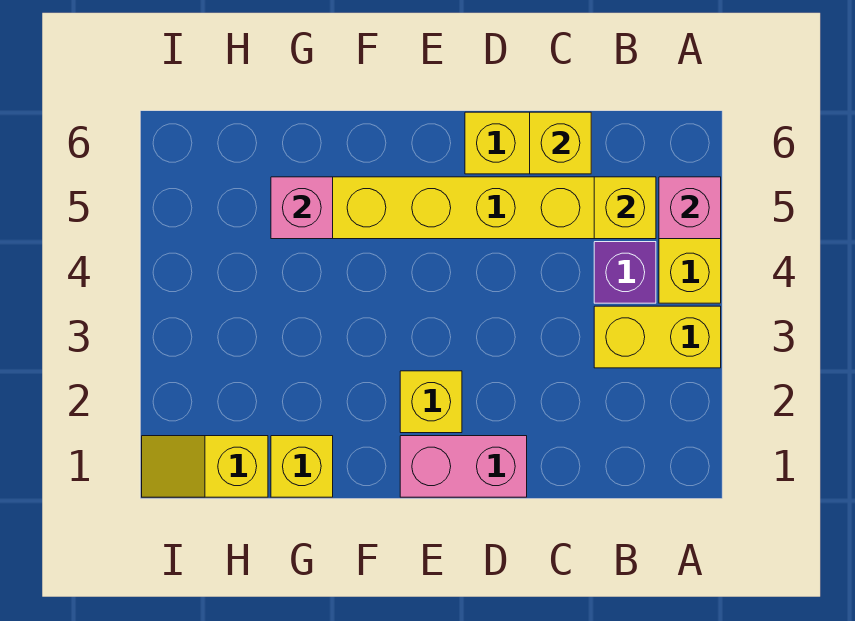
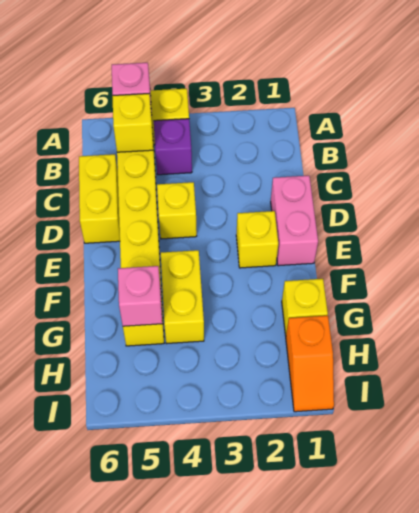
yellow brick A3:B3 level 1 -> yellow brick F4:G4 level 1
yellow brick C6 level 2 -> yellow brick D4 level 1
yellow slope H1:I1 level 1 top H -> orange slope H1:I1 level 1 top H

